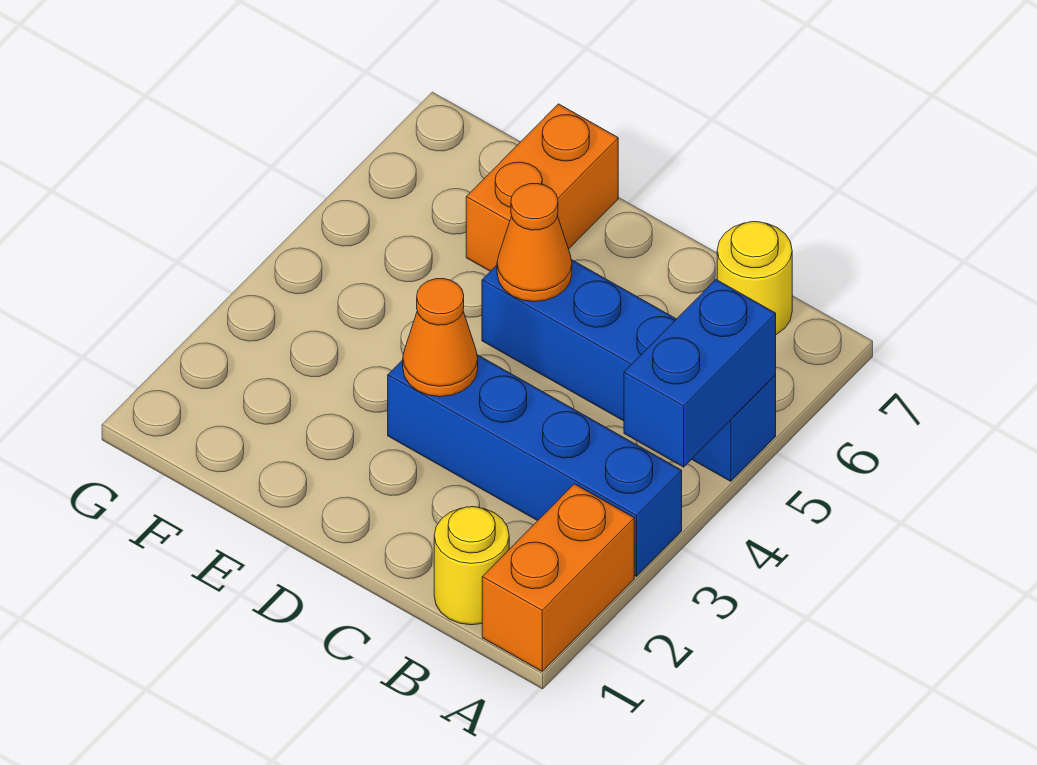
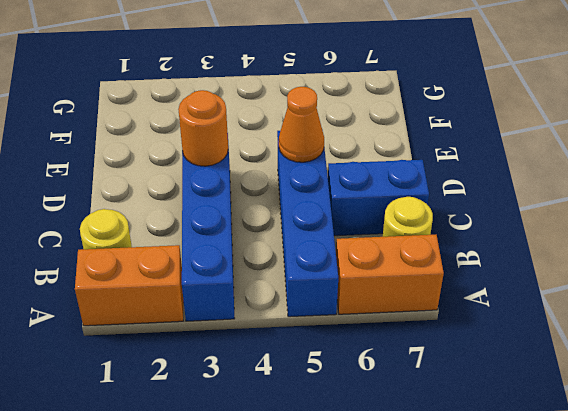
blue brick A4:A5 level 2 -> blue brick C6:C7 level 1
orange cone D3 level 2 -> orange round brick D3 level 2
orange brick E6:E7 level 1 -> orange brick A6:A7 level 1

